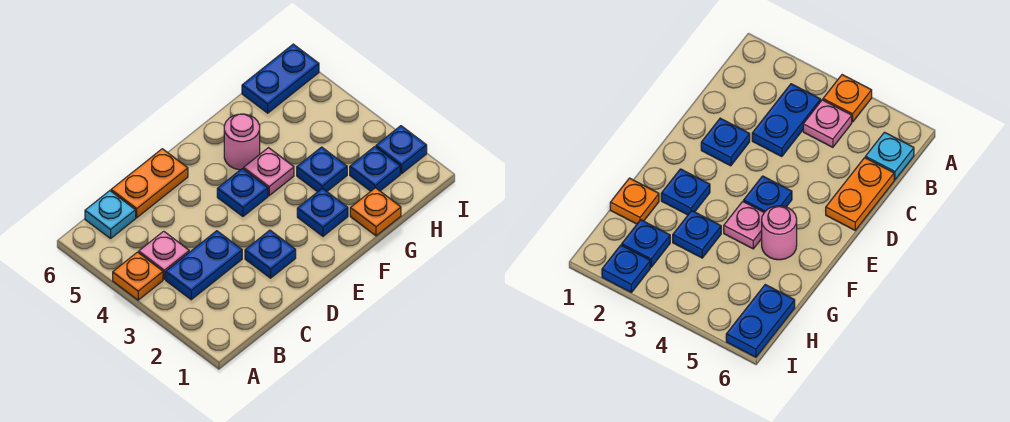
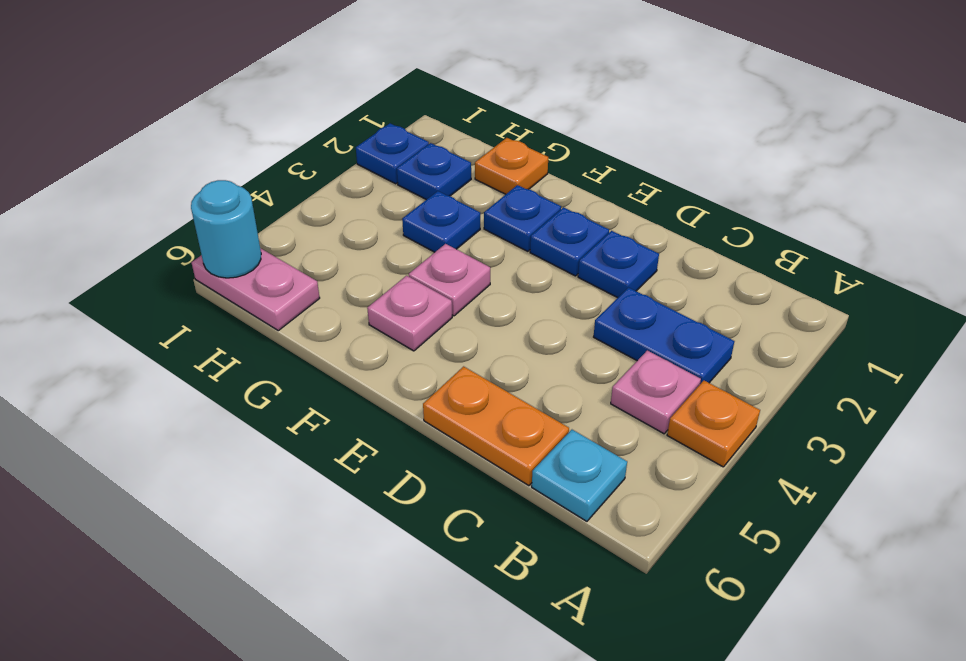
blue plate E4 level 1 -> blue plate E2 level 1
pink round brick F5 level 1 -> pink plate F5 level 1
blue plate H6:I6 level 1 -> pink plate H6:I6 level 1
none -> cyan round brick I6 level 2

